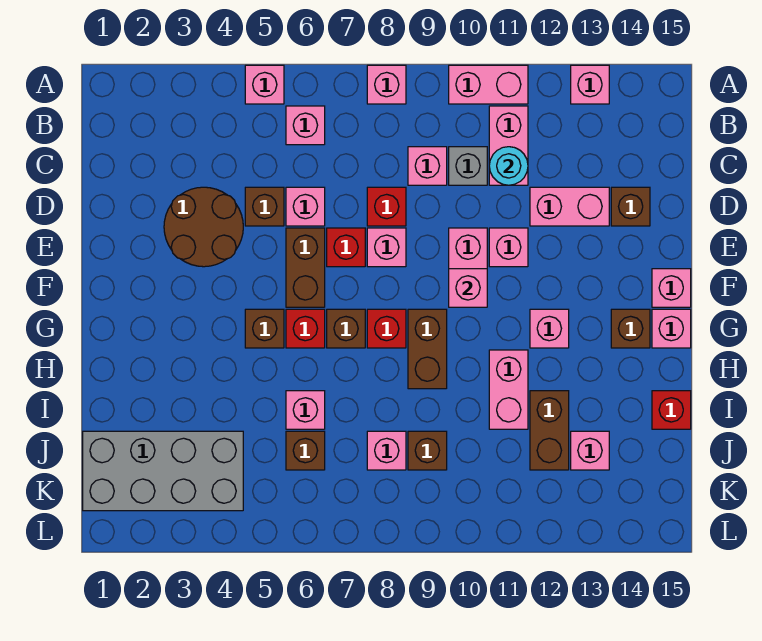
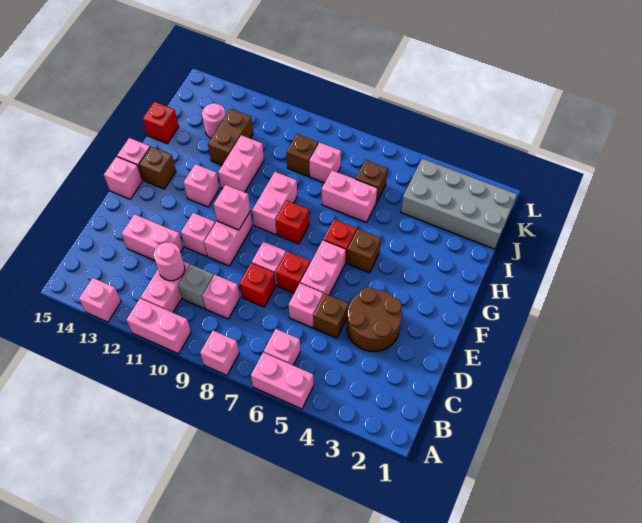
pink brick A5 level 1 -> pink brick A5:A6 level 1
cyan round brick C11 level 2 -> pink round brick C11 level 2
brown brick D14 level 1 -> none
brown brick E6:F6 level 1 -> pink brick E6:F6 level 1
brown brick G7 level 1 -> none
brown brick G9:H9 level 1 -> pink brick G9:H9 level 1
pink brick I6 level 1 -> pink brick I6:I7 level 1
pink brick J13 level 1 -> pink round brick J13 level 1

